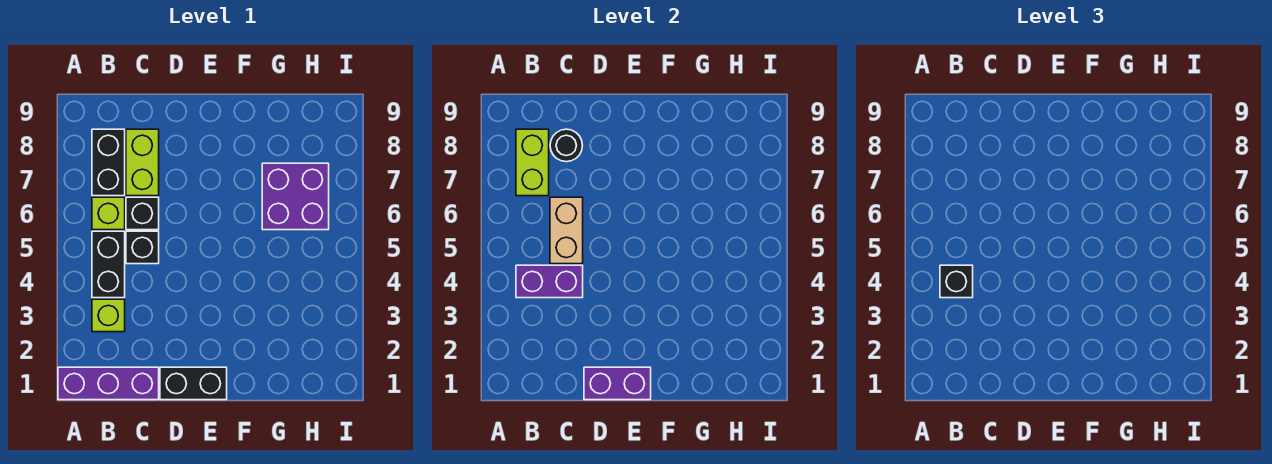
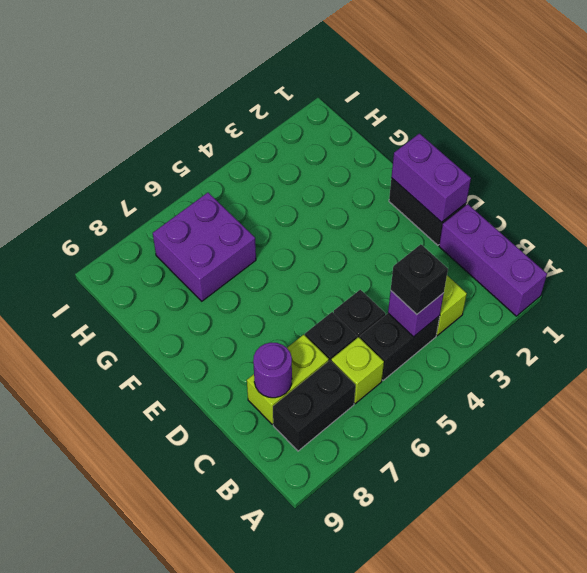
purple brick B4:C4 level 2 -> purple brick B4 level 2
lime brick B7:B8 level 2 -> none
tan brick C5:C6 level 2 -> none
black round brick C8 level 2 -> purple round brick C8 level 2

